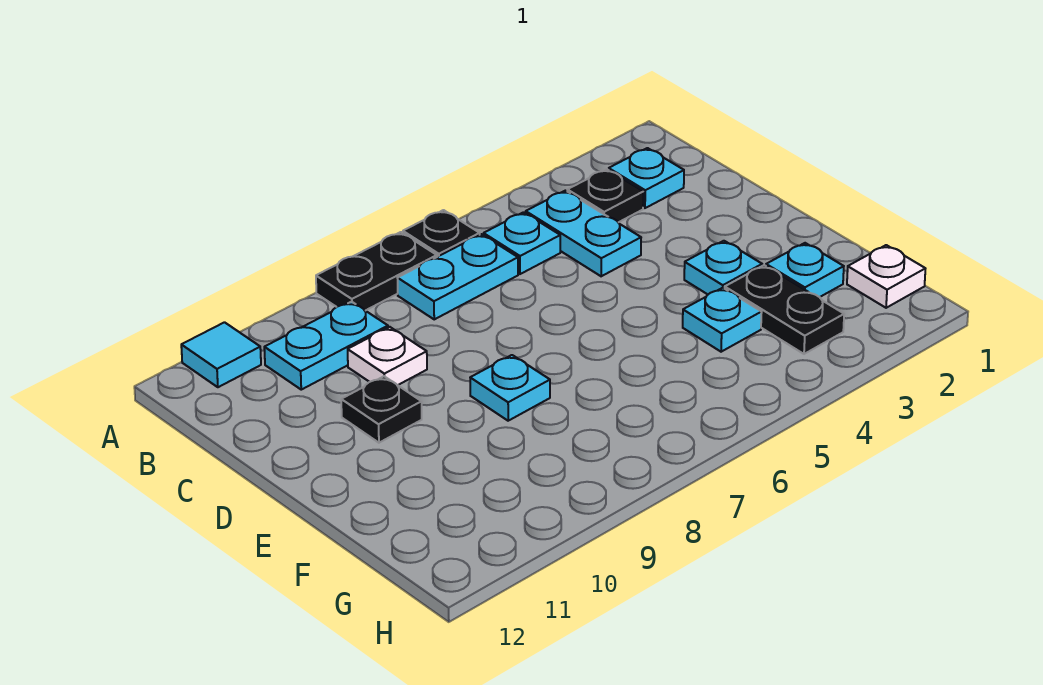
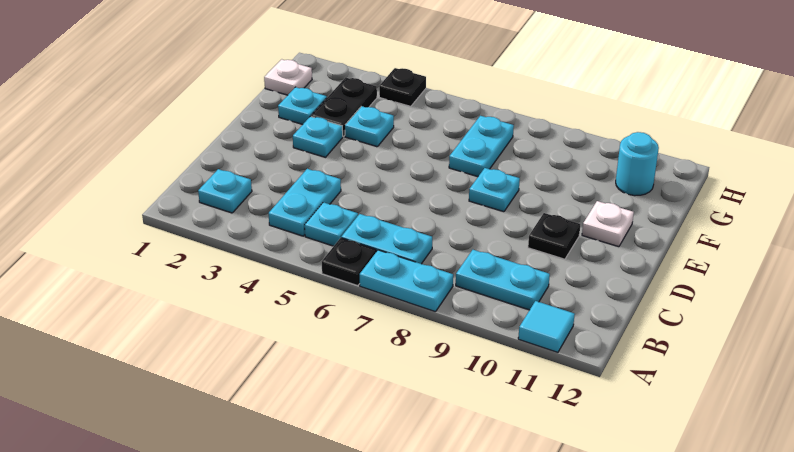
black plate A7:A8 level 1 -> cyan plate A7:A8 level 1
black plate B3 level 1 -> black plate H4 level 1
white plate C9 level 1 -> white plate E11 level 1
none -> cyan plate F7:G7 level 1
none -> cyan round brick G11 level 1

